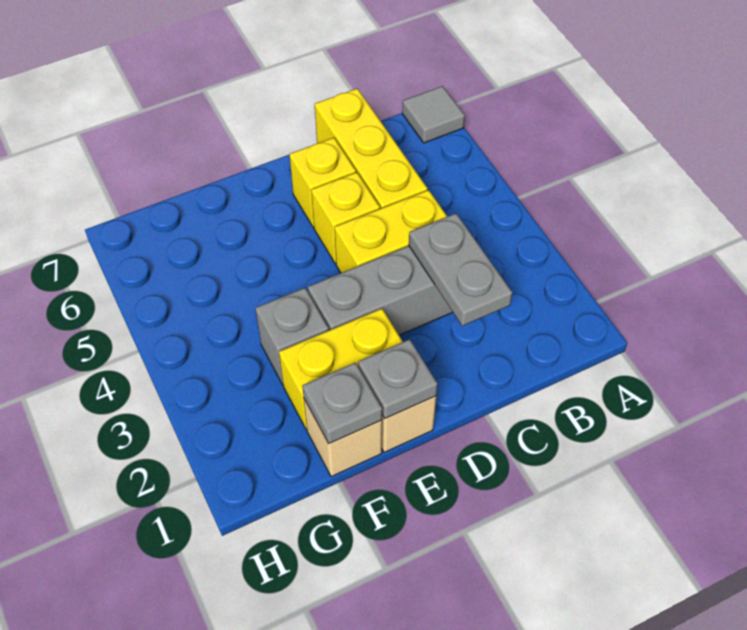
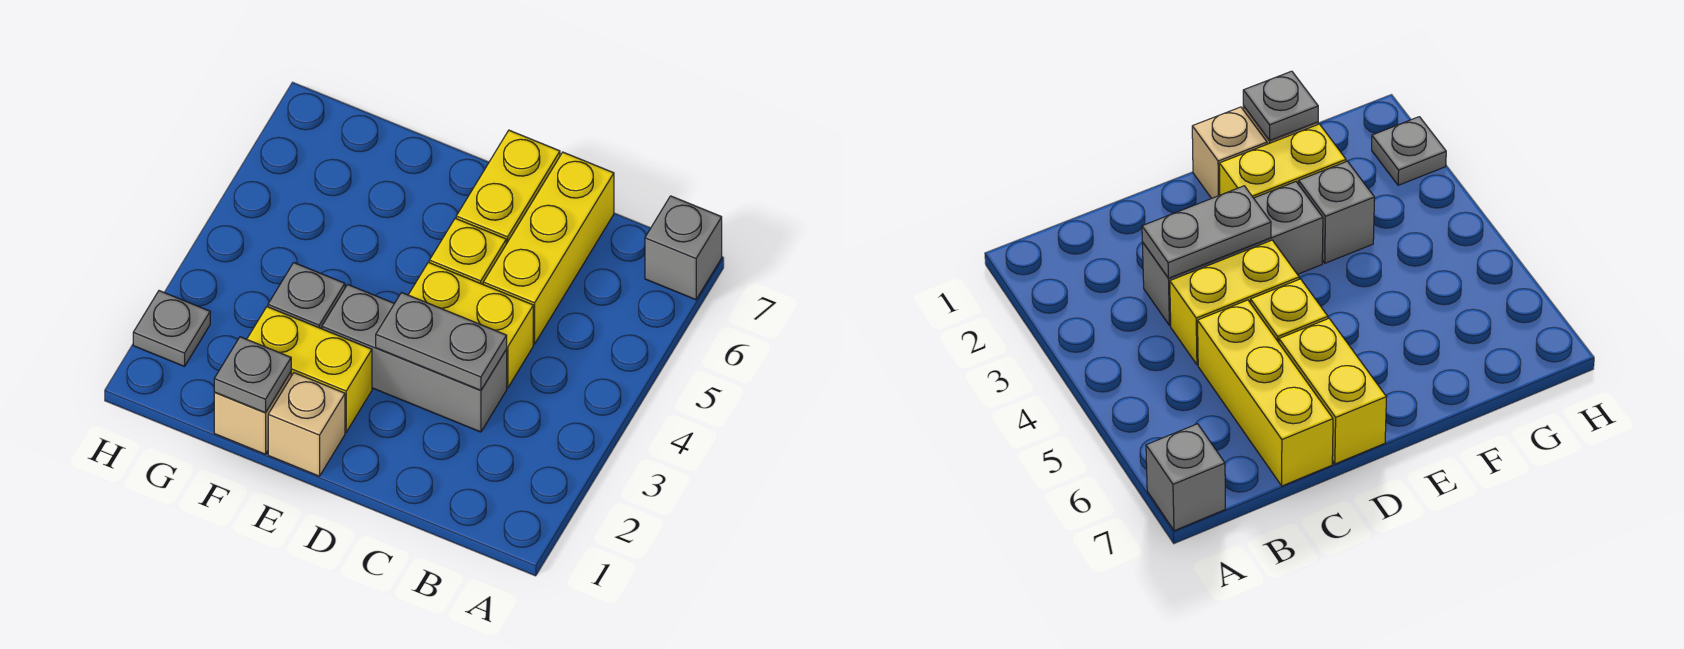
grey tile A7 level 1 -> grey brick A7 level 1
grey plate C2:C3 level 2 -> grey plate C3:D3 level 2
yellow brick D6 level 1 -> yellow brick D6:D7 level 1
grey plate E1 level 2 -> grey plate H2 level 1

